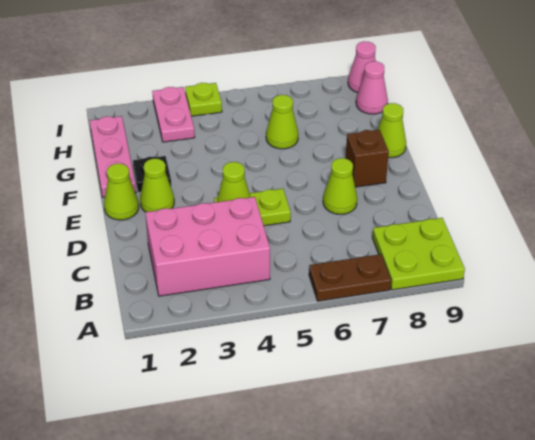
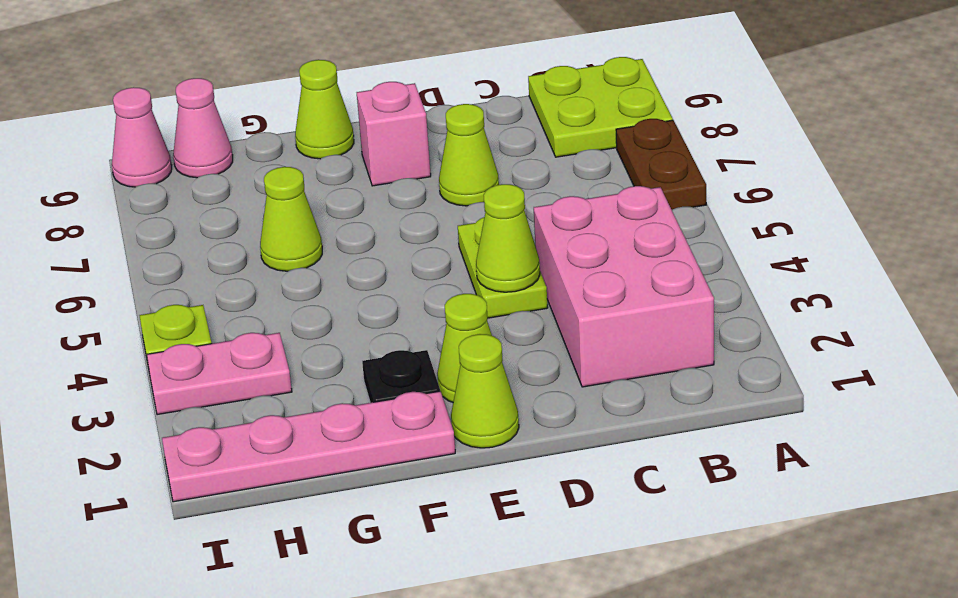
brown brick E8 level 1 -> pink brick E8 level 1
pink plate F1:H1 level 1 -> pink plate F1:I1 level 1

